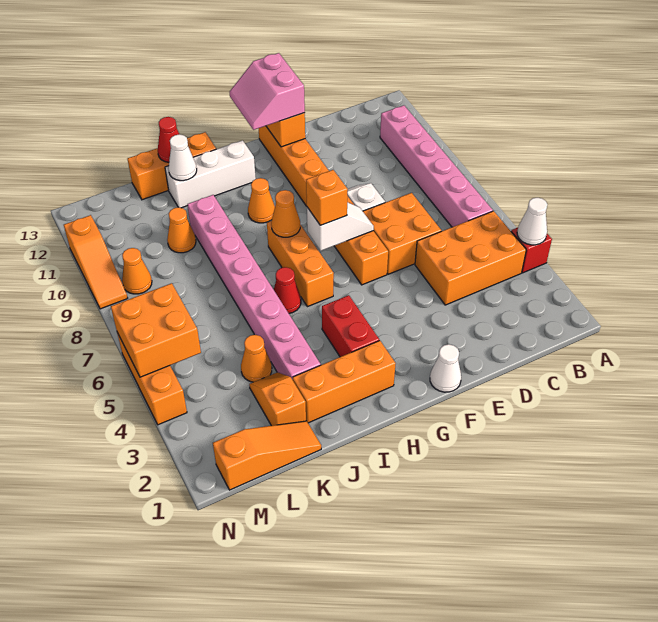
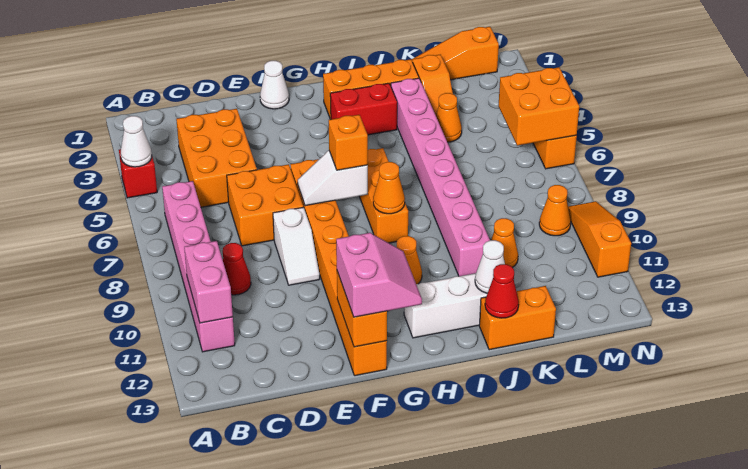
orange brick B4:D5 level 1 -> orange brick C3:D5 level 1
none -> pink brick B10:B11 level 2
red brick H3:H4 level 1 -> red brick H3:I3 level 1
red cone I6 level 1 -> red cone C9 level 1
orange brick I13:K13 level 1 -> orange brick J13:K13 level 1

